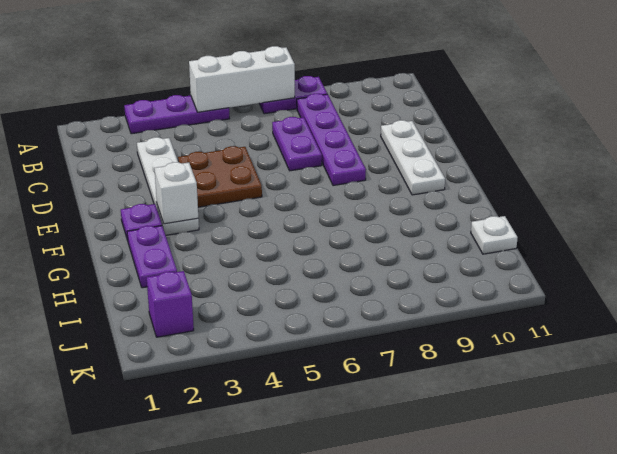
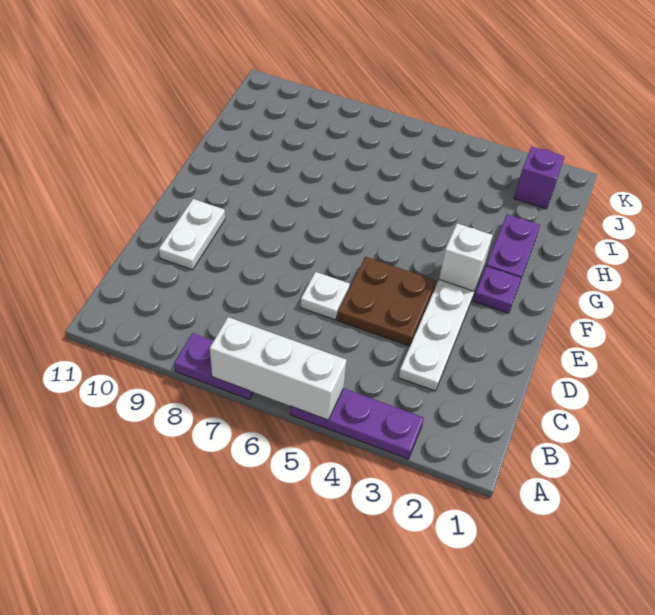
purple plate B8:E8 level 1 -> none
purple plate C7:D7 level 1 -> none
white plate D10:F10 level 1 -> white plate D10:E10 level 1
white plate I11 level 1 -> white plate D6 level 1

